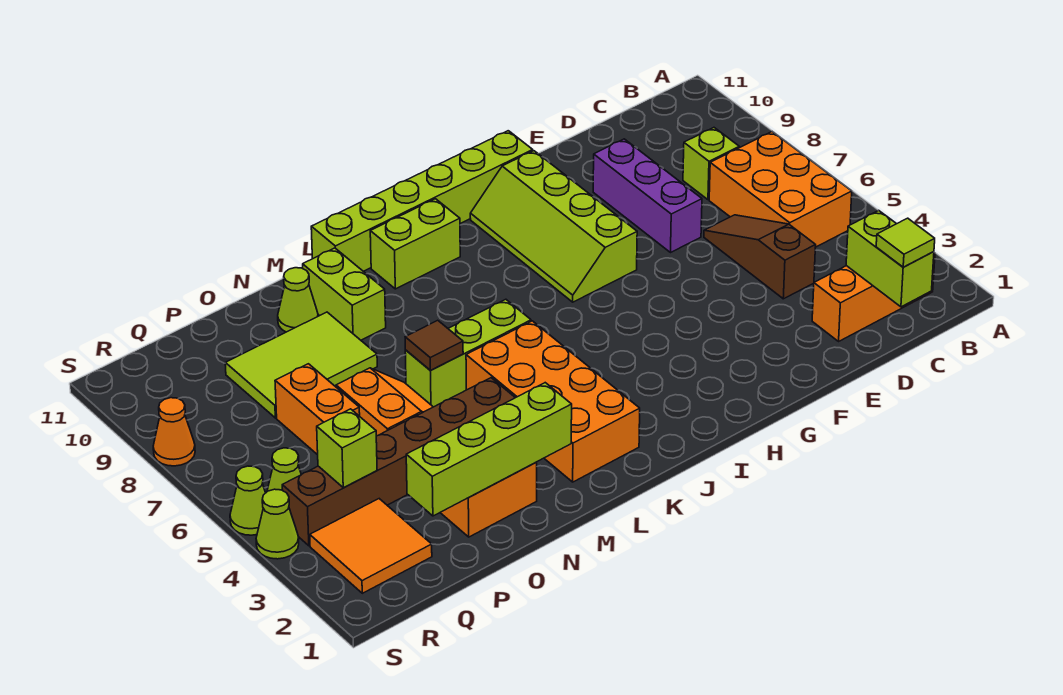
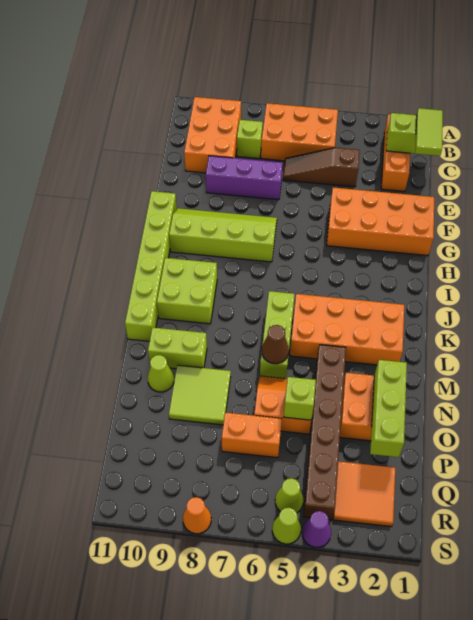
none -> orange brick B9:D10 level 1
lime tile C1 level 3 -> lime tile C1:D1 level 3
none -> orange brick F1:G4 level 1
lime slope G7:H10 level 1 top G -> lime slope G7:H10 level 1 top H
lime brick J10:K10 level 1 -> lime brick J9:K10 level 1
lime brick M2:P2 level 2 -> lime brick N2:P2 level 2
brown tile M6 level 2 -> brown cone M6 level 2
lime tile N8:P9 level 1 -> lime tile N8:O9 level 1
lime brick Q4 level 2 -> lime brick O5 level 2
lime cone S4 level 1 -> purple cone S4 level 1

